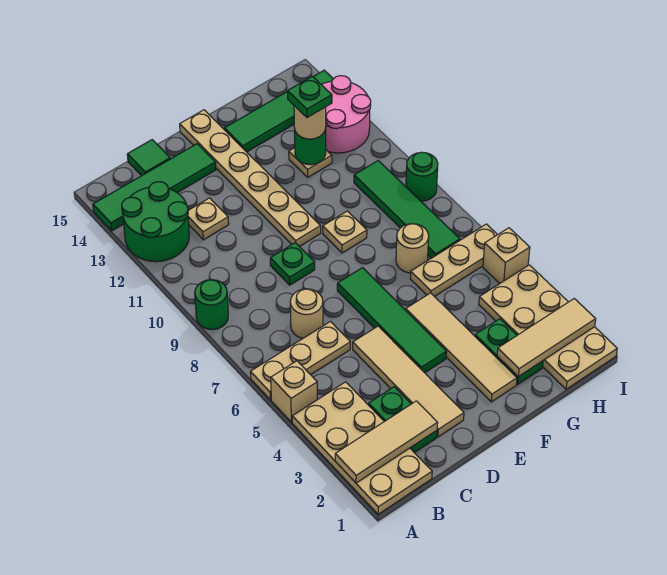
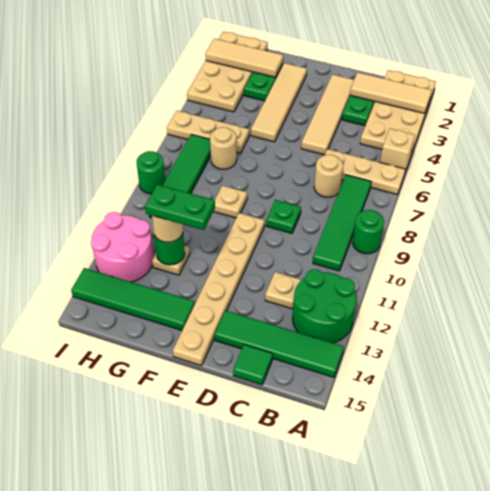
green tile E4:E7 level 1 -> green tile B7:B10 level 1
green plate G12 level 4 -> green plate F12:G12 level 4
tan brick I5 level 1 -> none

